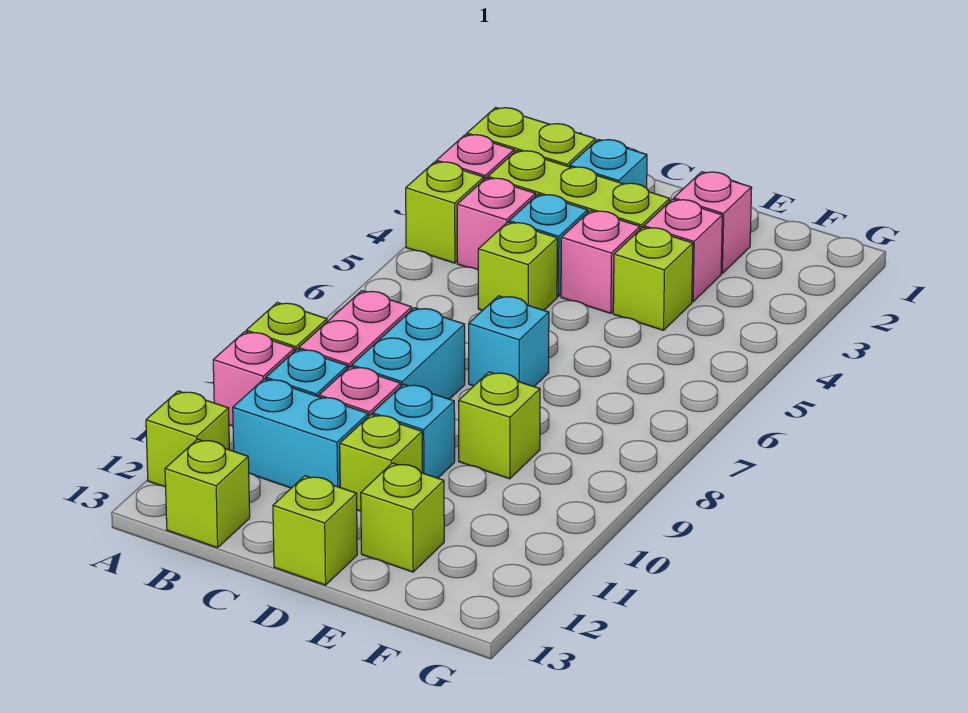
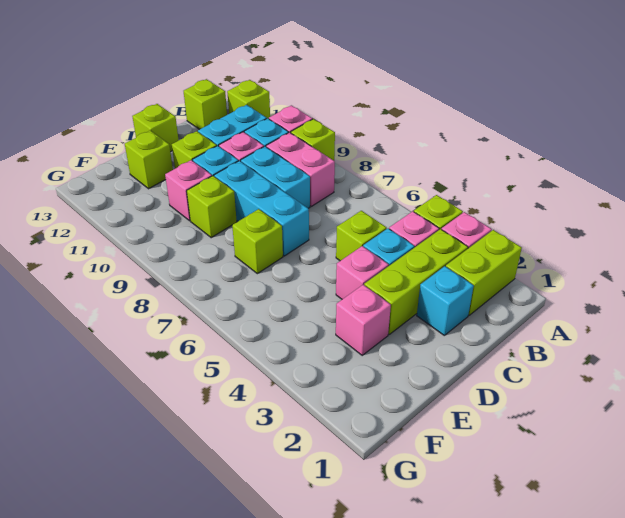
cyan brick D7 level 1 -> cyan brick D7:D9 level 1
pink brick E2 level 1 -> pink brick E10 level 1
lime brick E4 level 1 -> lime brick E7 level 1

